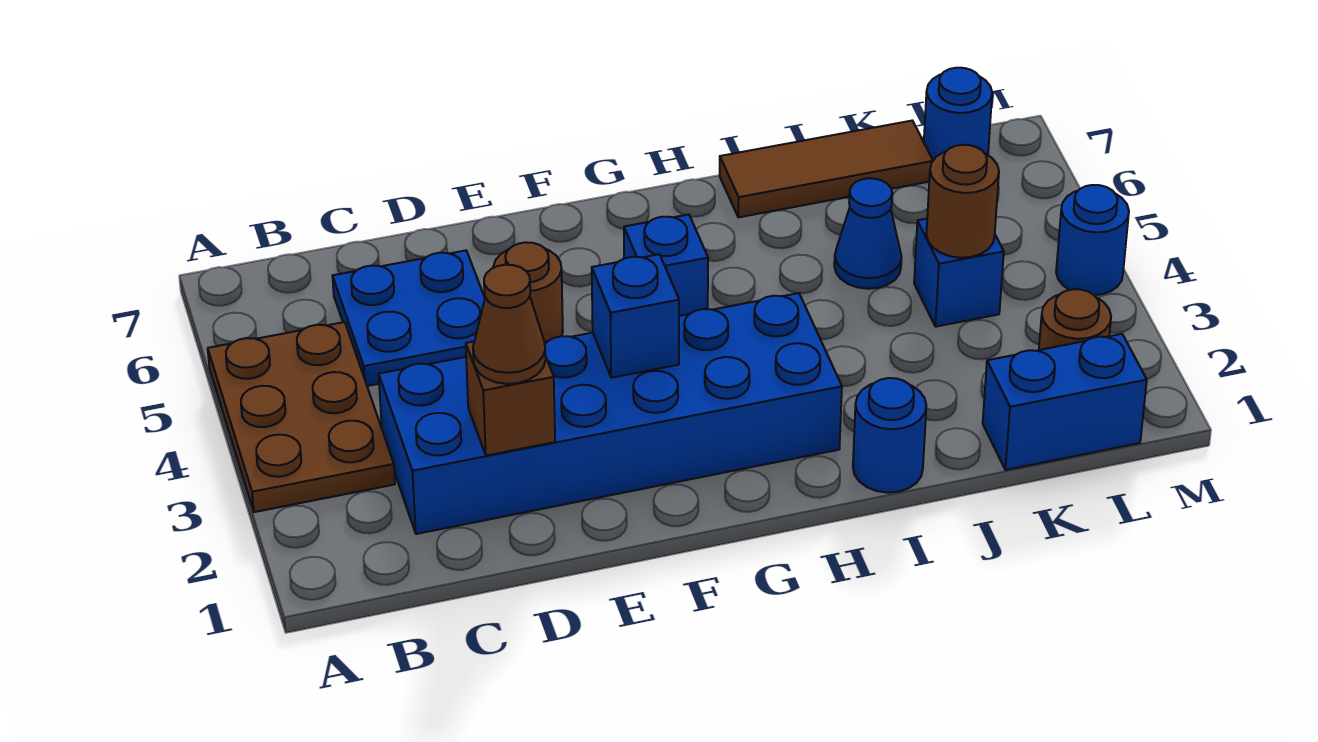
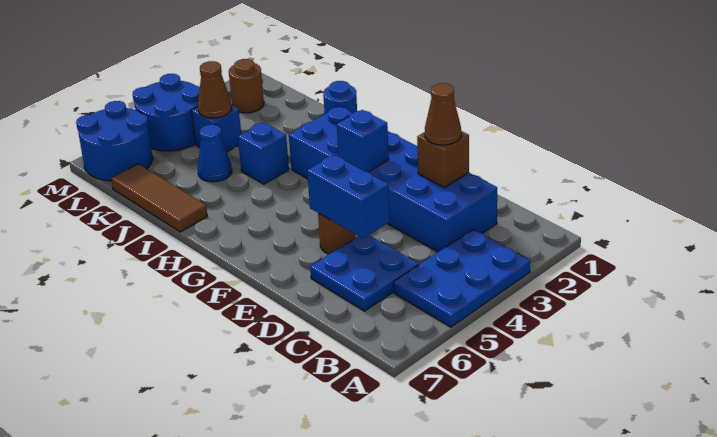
brown plate A3:B5 level 1 -> blue plate A3:B5 level 1
blue brick G5 level 1 -> blue brick I4 level 1
blue brick K1:L1 level 1 -> blue brick D5:E5 level 2
brown round brick K4 level 2 -> brown cone K4 level 2
blue round brick L7 level 1 -> blue round brick L6:M7 level 1
blue round brick M4 level 1 -> blue round brick L4:M5 level 1

